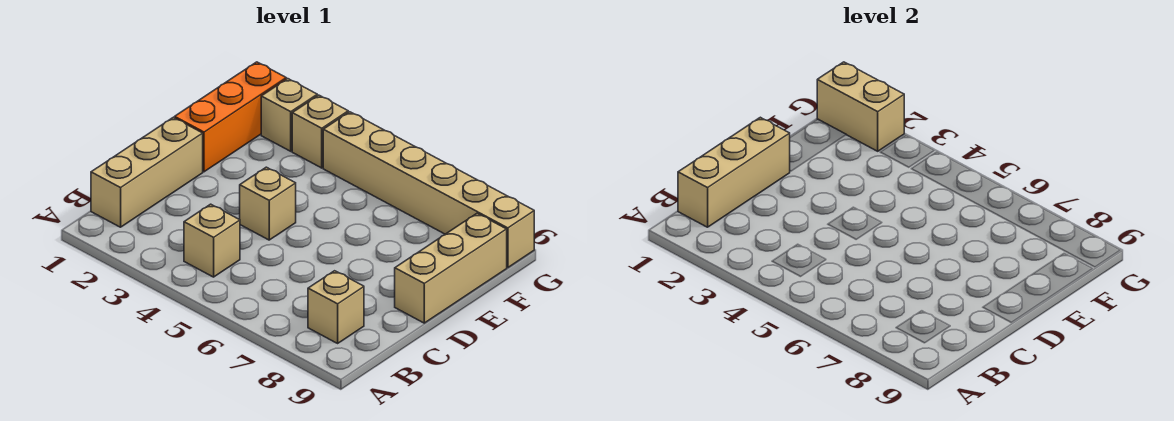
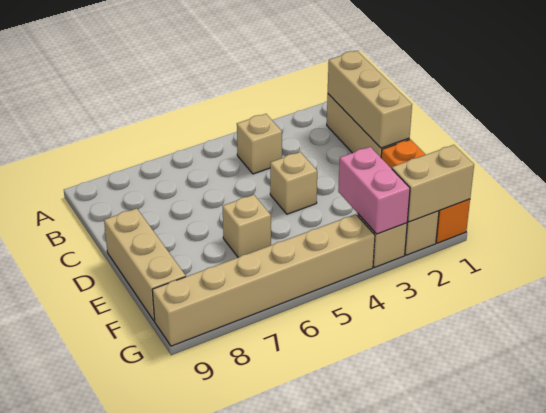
tan brick B8 level 1 -> tan brick E6 level 1
none -> pink brick F3:G3 level 2

